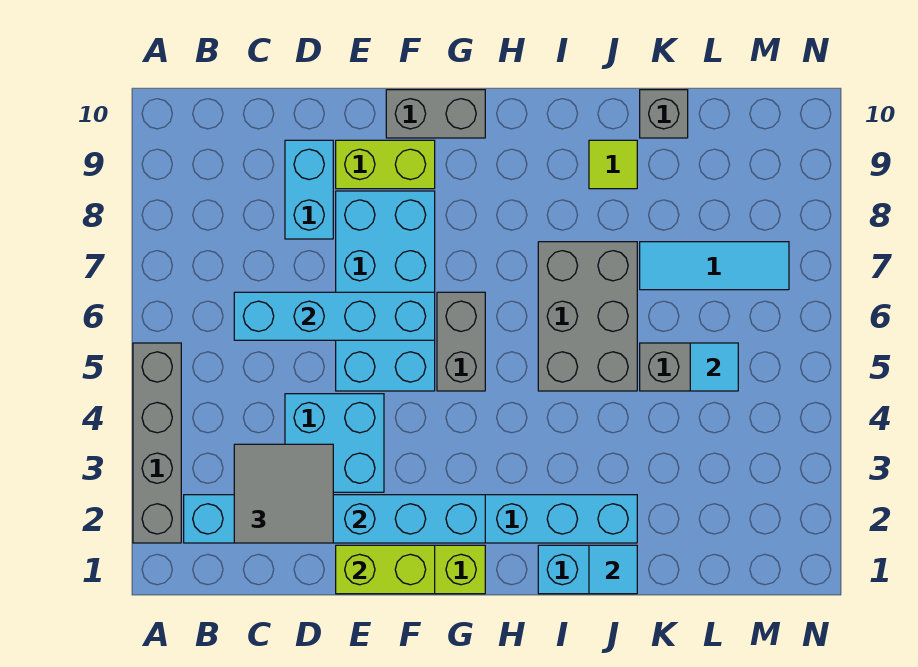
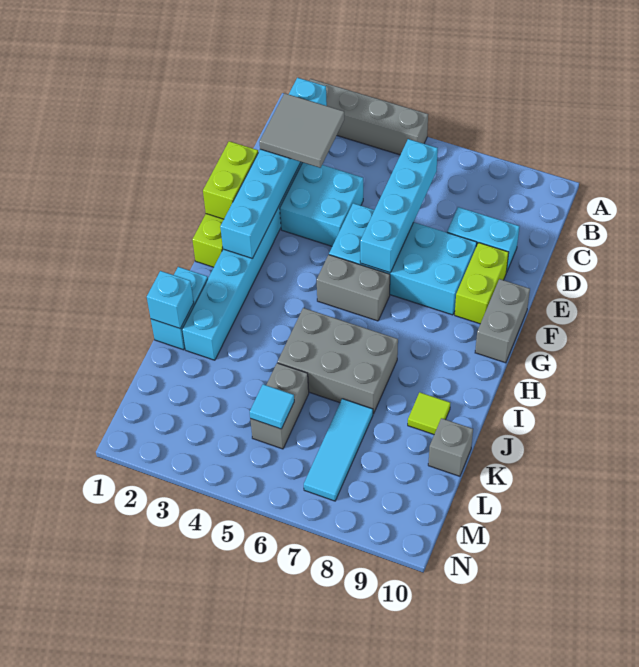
cyan tile J1 level 2 -> cyan brick J1 level 2

